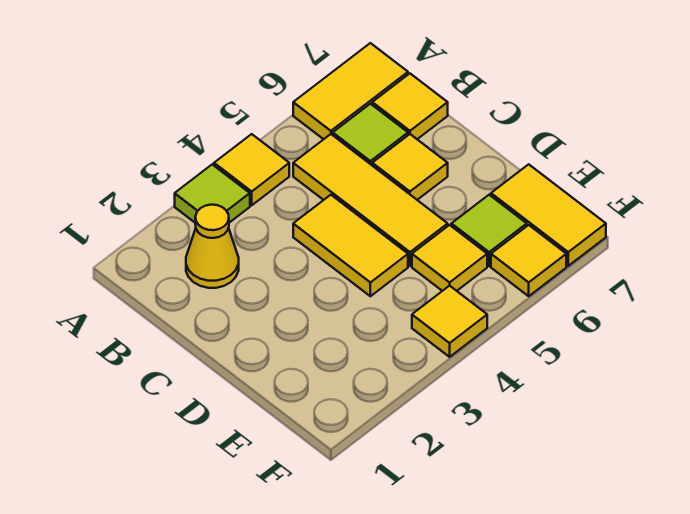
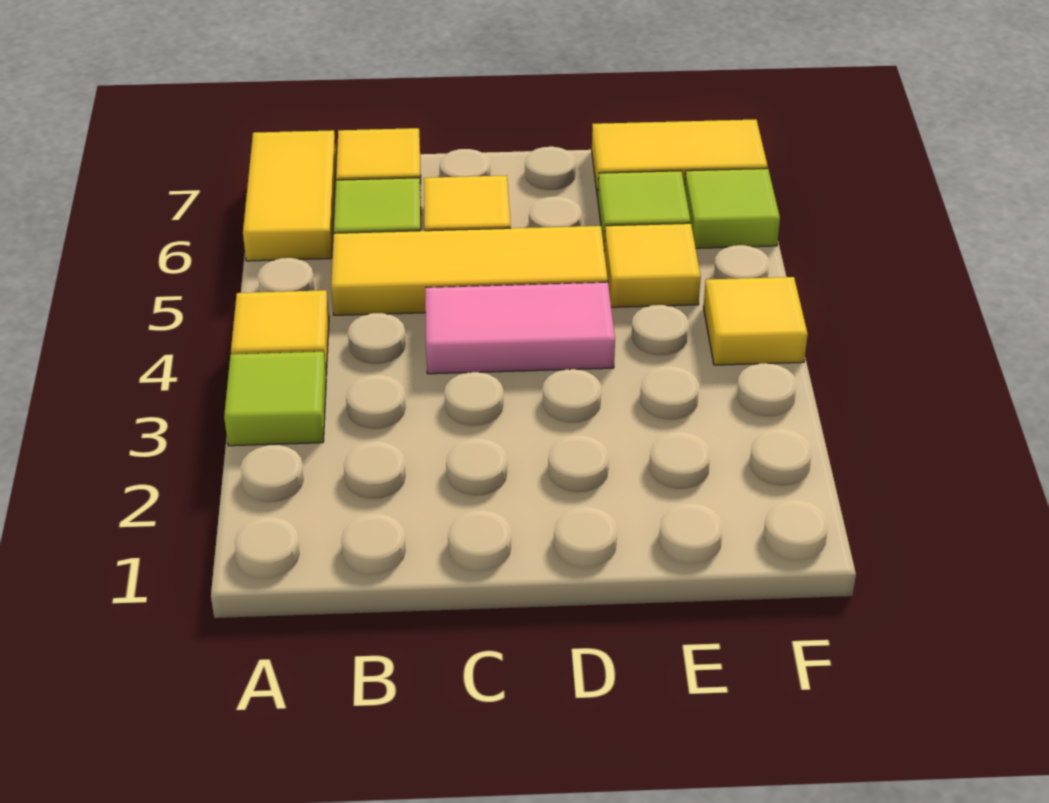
yellow cone B2 level 1 -> none
yellow tile C4:D4 level 1 -> pink tile C4:D4 level 1
yellow tile F6 level 1 -> lime tile F6 level 1

